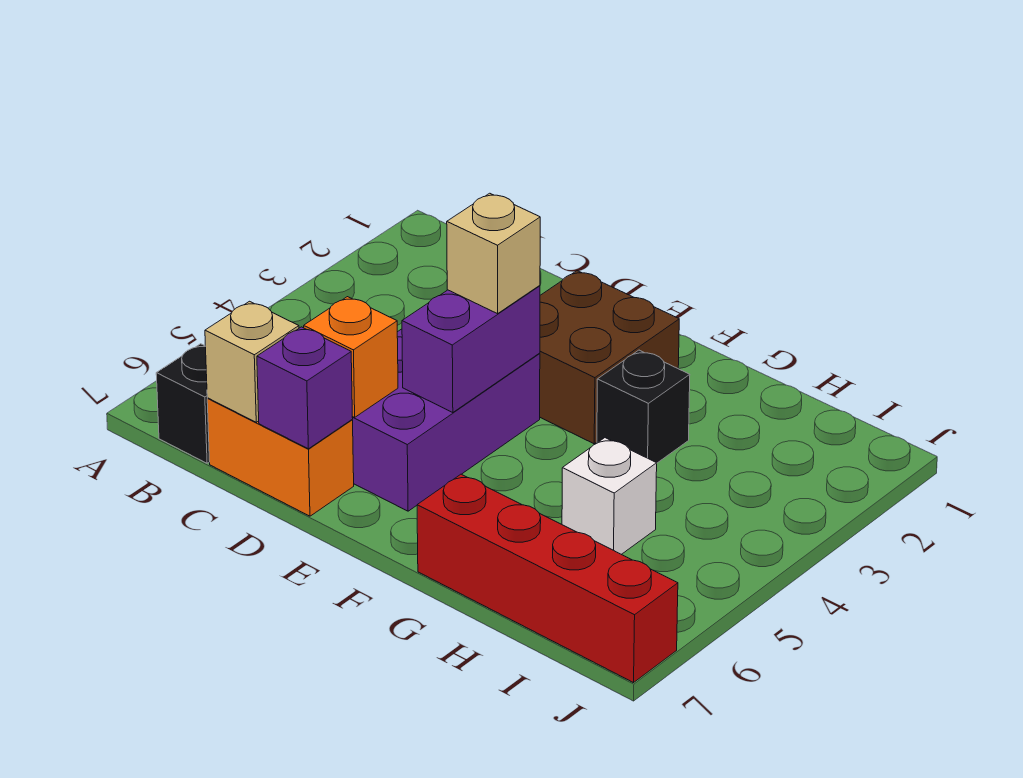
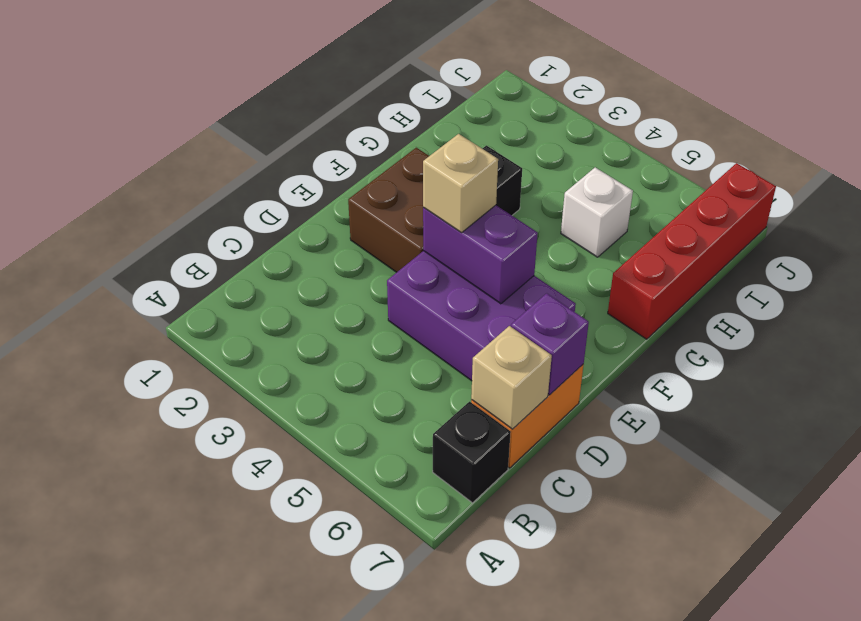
orange brick D6 level 2 -> none

